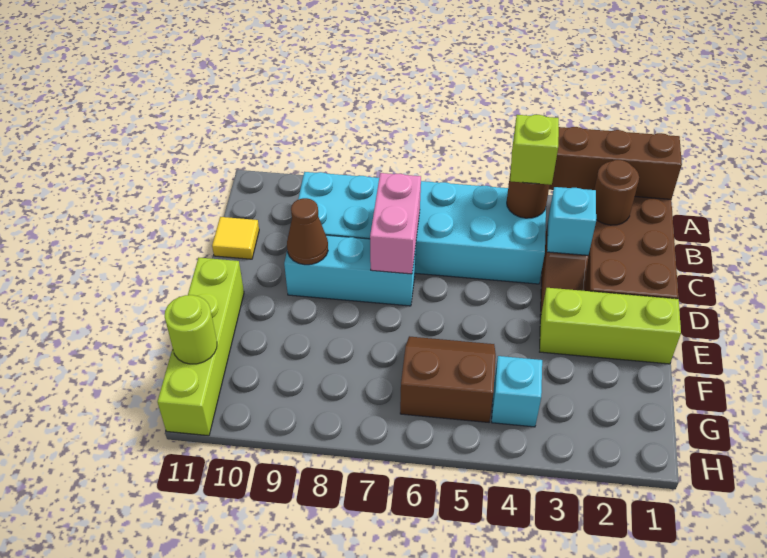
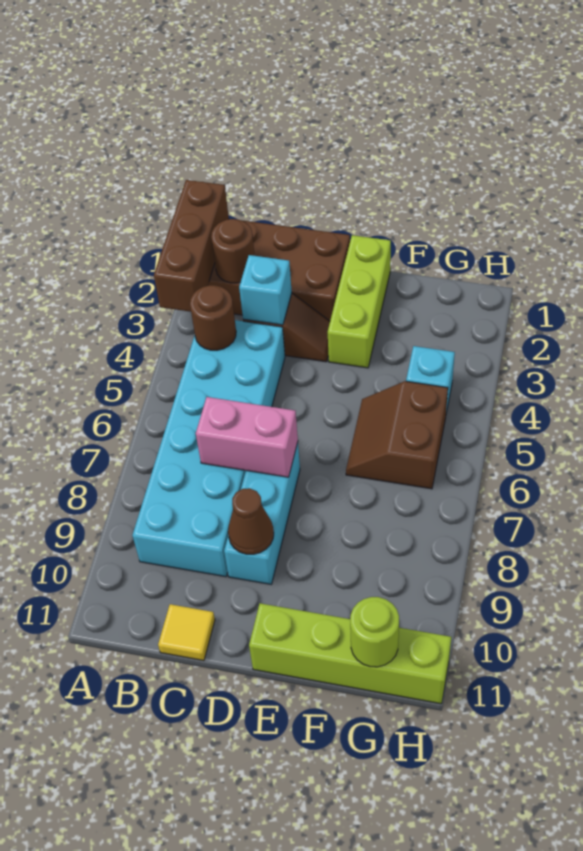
lime brick B4 level 3 -> none

